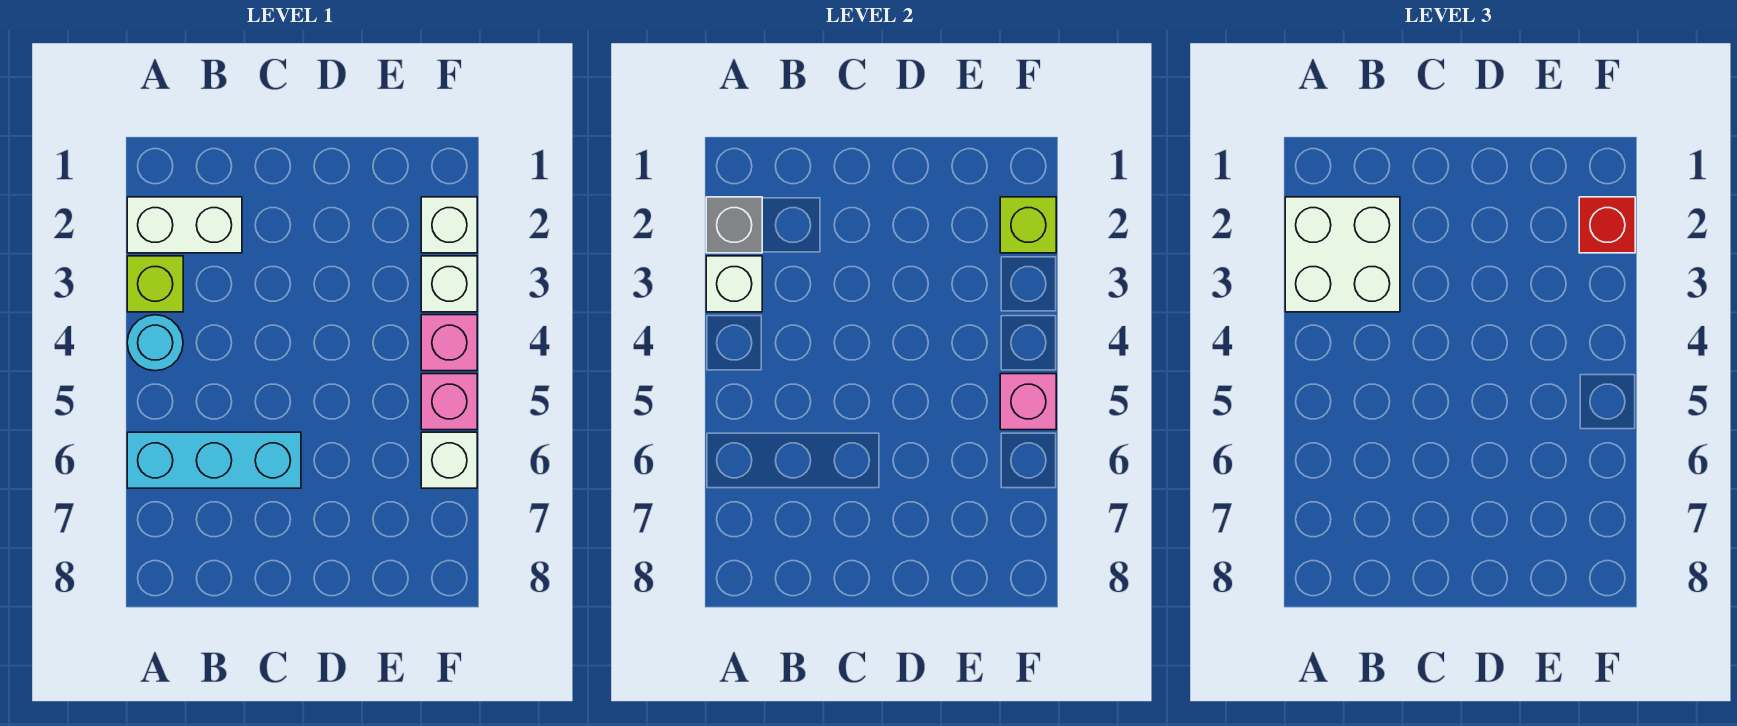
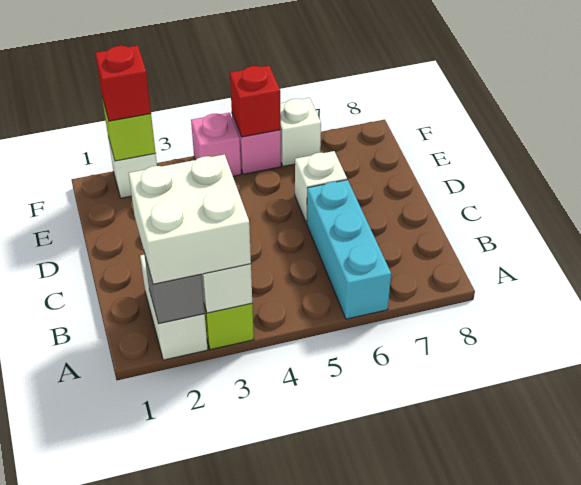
cyan round brick A4 level 1 -> none
white brick F3 level 1 -> white brick D6 level 1
pink brick F5 level 2 -> red brick F5 level 2

